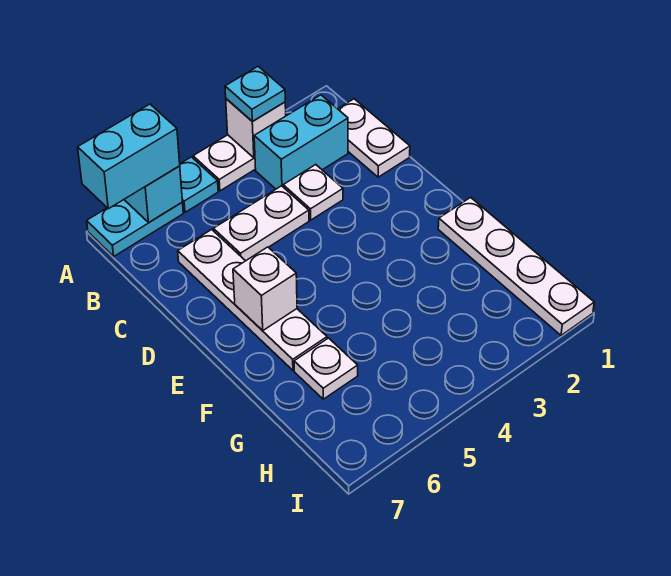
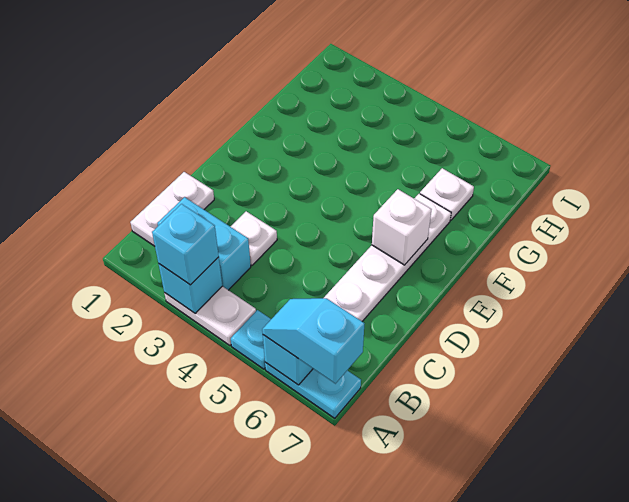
white brick A3 level 2 -> cyan brick A3 level 2
cyan plate A3 level 3 -> cyan brick A3 level 3
cyan brick A6:A7 level 3 -> cyan slope A6:A7 level 3 top 7
white plate C4:C5 level 1 -> none
white plate F1:I1 level 1 -> none

